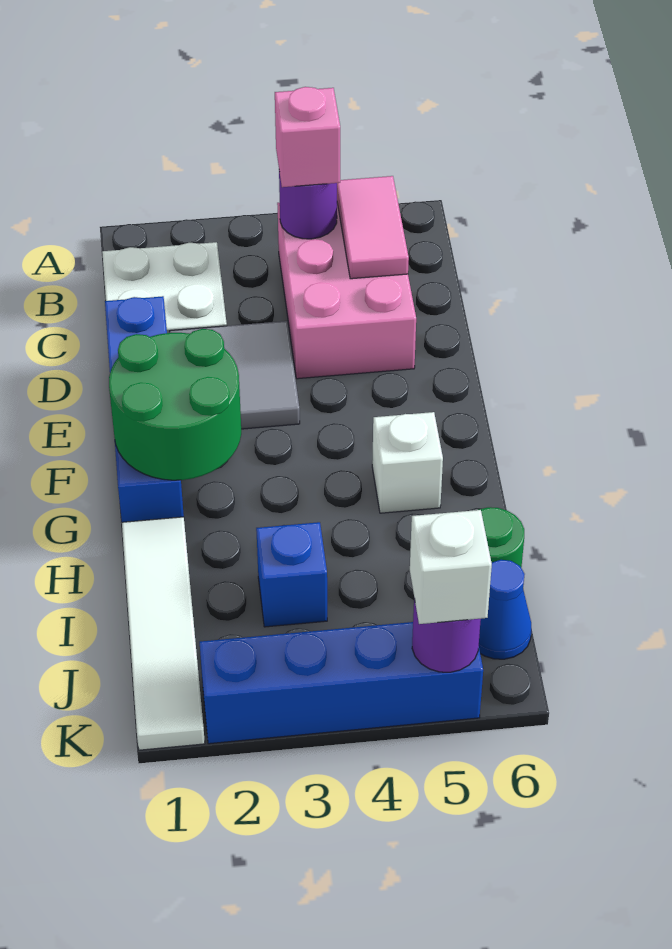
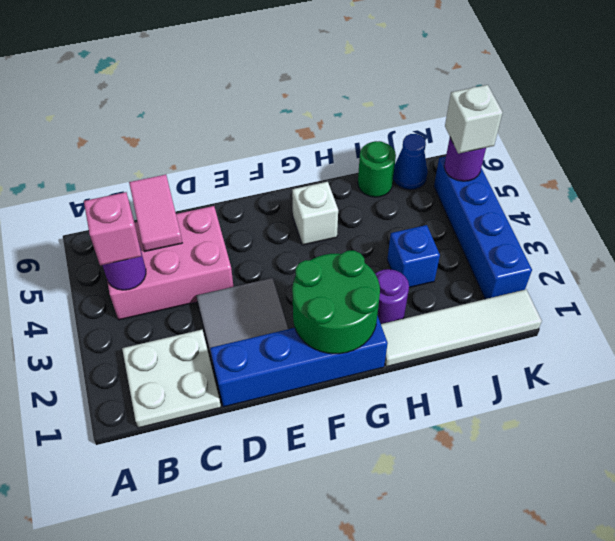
pink tile B5:C5 level 2 -> pink tile C5:C6 level 2
none -> purple round brick H2 level 1

